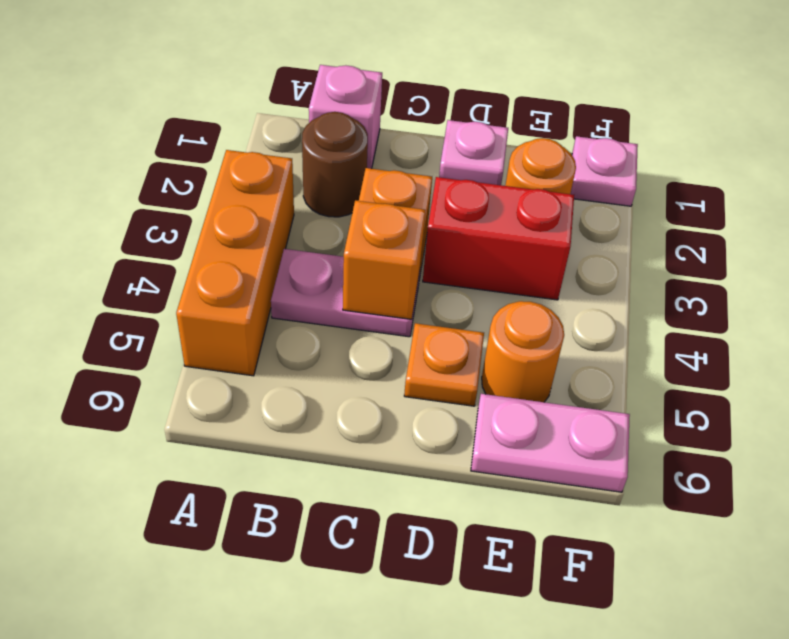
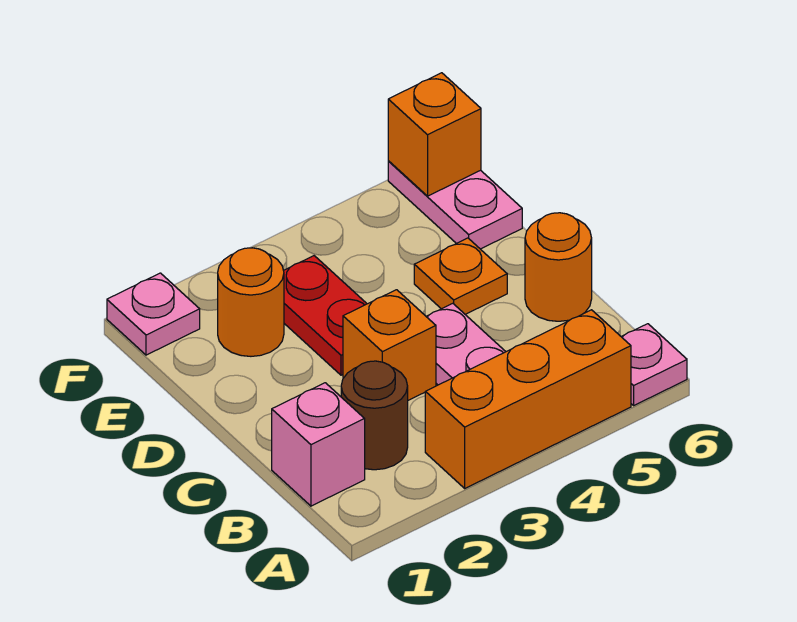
orange brick C4 level 2 -> orange brick F6 level 2
pink plate D1 level 1 -> pink plate A6 level 1
red brick D3:E3 level 1 -> red plate D3:E3 level 1
orange round brick E5 level 1 -> orange round brick C6 level 1

